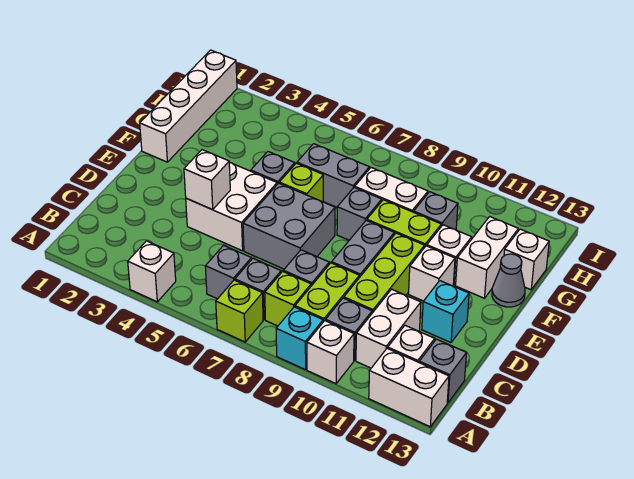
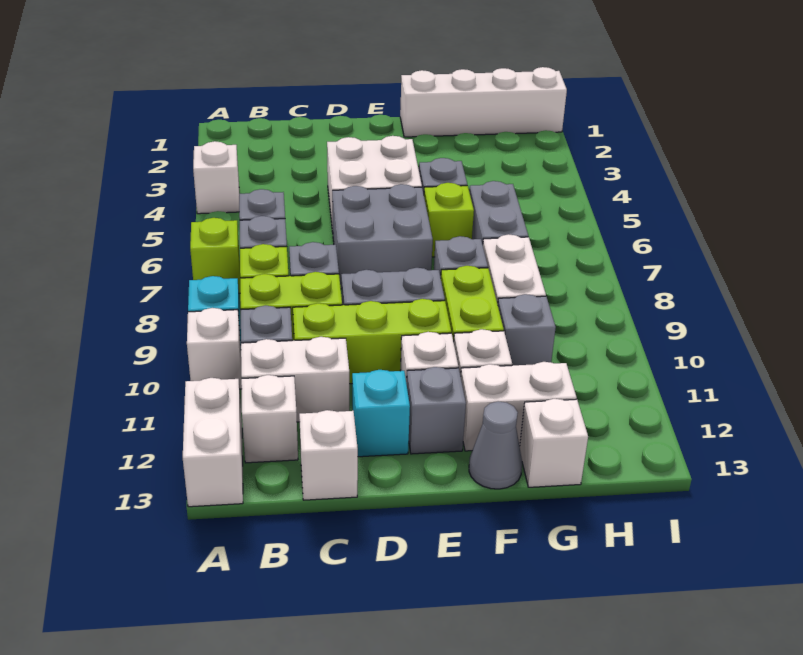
grey brick B13 level 1 -> grey brick E12 level 1
white brick D4 level 2 -> white brick C13 level 1

